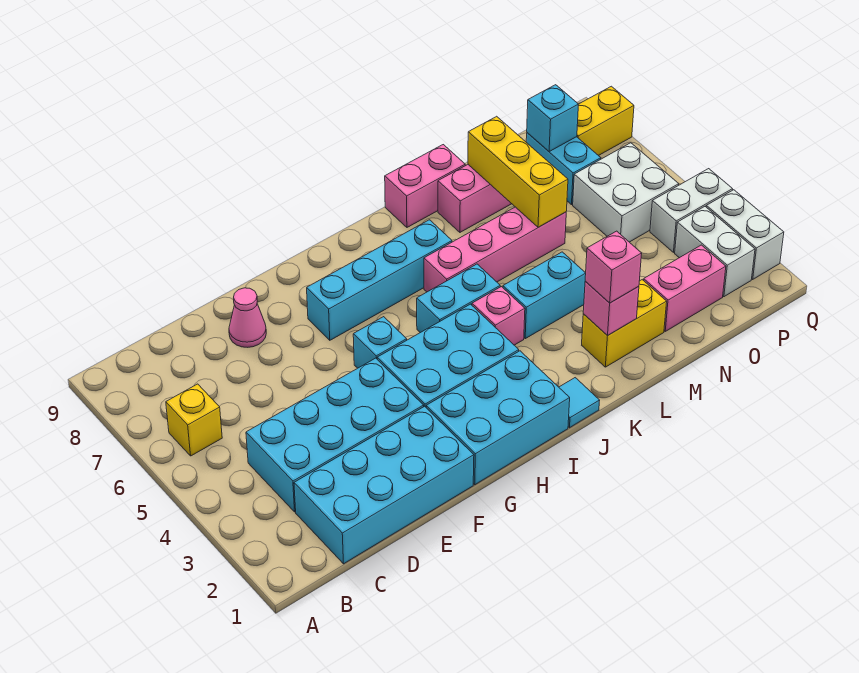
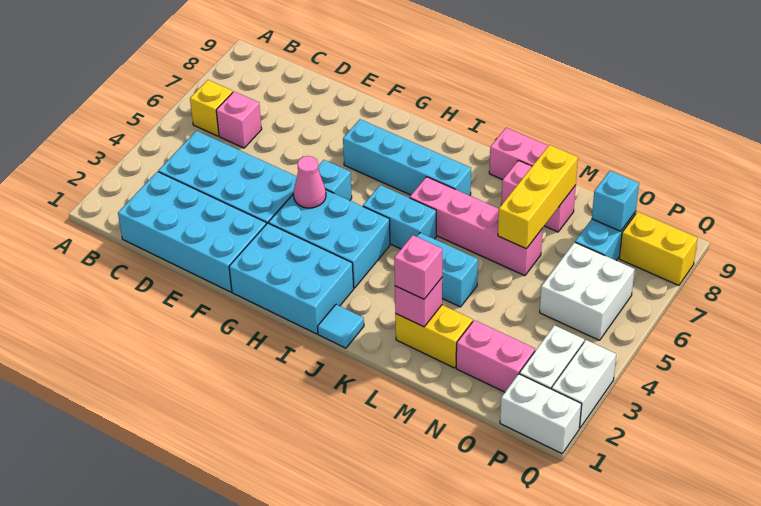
pink cone E8 level 1 -> pink cone G4 level 2
pink brick J4 level 1 -> pink brick C6 level 1
white brick P4:Q4 level 1 -> white brick P1:Q1 level 1

